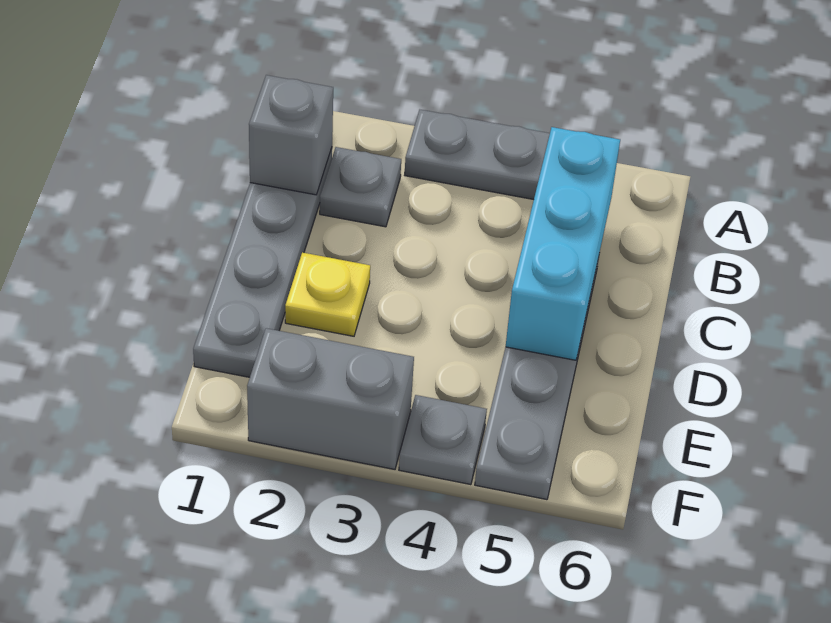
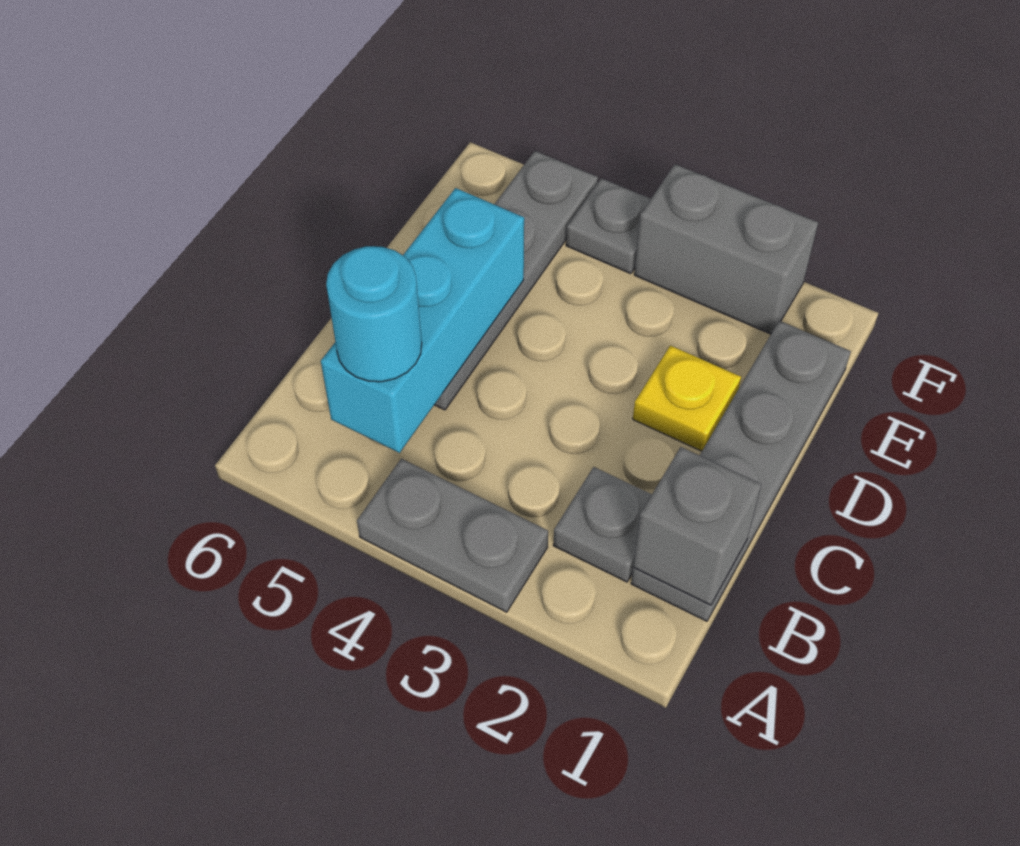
none -> cyan round brick B5 level 3

